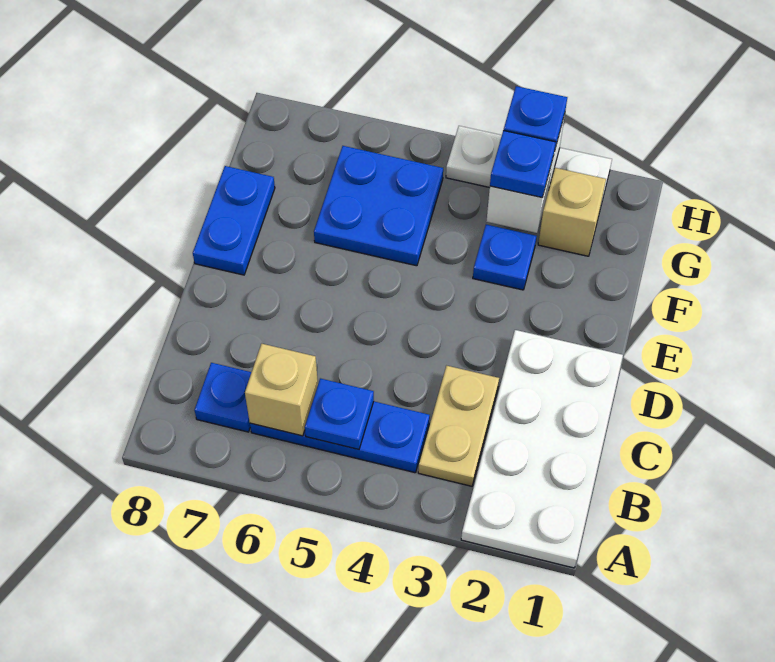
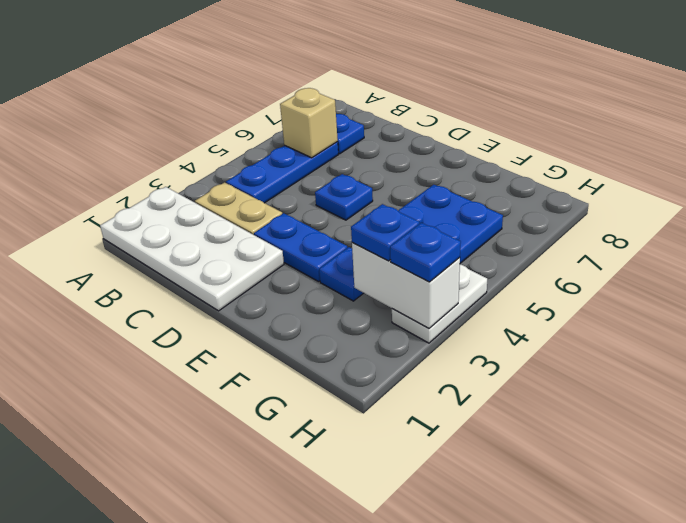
blue plate B5 level 2 -> blue plate D5 level 1
blue plate E8:F8 level 1 -> blue plate D3:E3 level 1
tan brick G2 level 1 -> none
white plate H2:H4 level 1 -> white plate H3:H4 level 1

